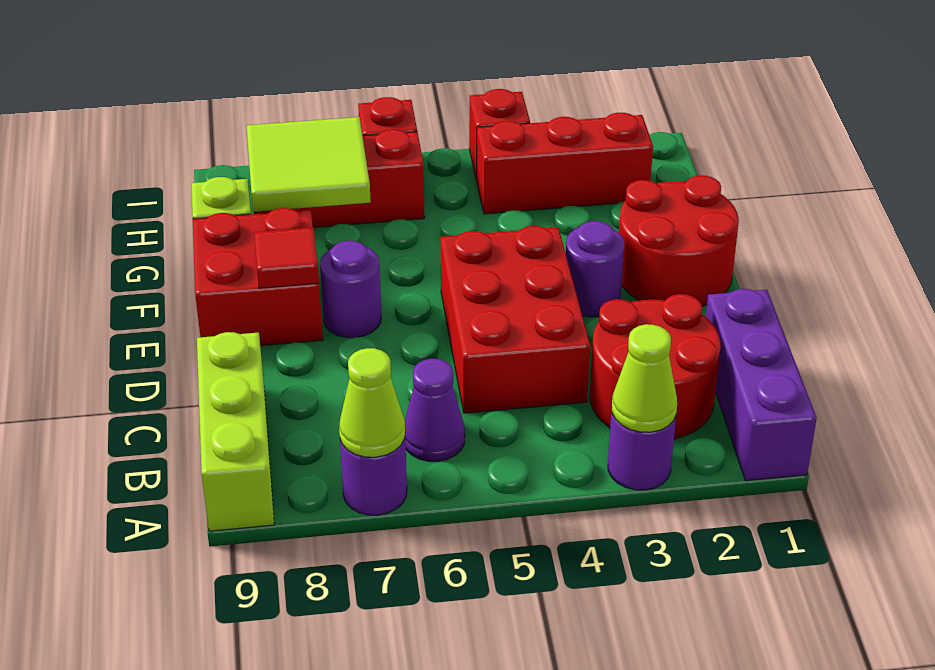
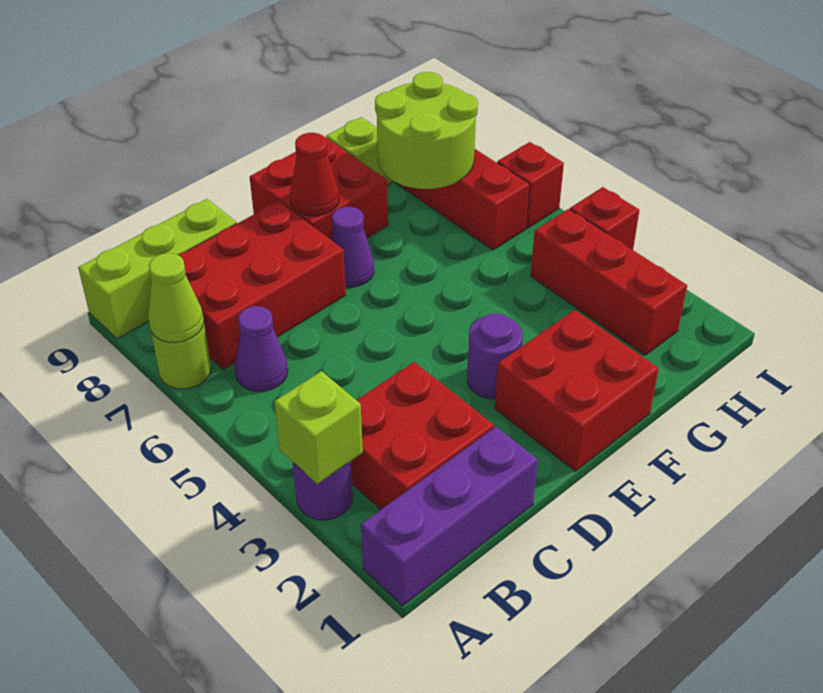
lime cone A3 level 2 -> lime brick A3 level 2
purple round brick A7 level 1 -> lime round brick A7 level 1
red round brick B2:C3 level 1 -> red brick B2:C3 level 1
red brick C4:E5 level 1 -> red brick B7:D8 level 1
red round brick E1:F2 level 1 -> red brick E1:F2 level 1
purple round brick E7 level 1 -> purple cone E7 level 1
red tile E8 level 2 -> red cone E8 level 2
lime tile G7:H8 level 2 -> lime round brick G7:H8 level 2

